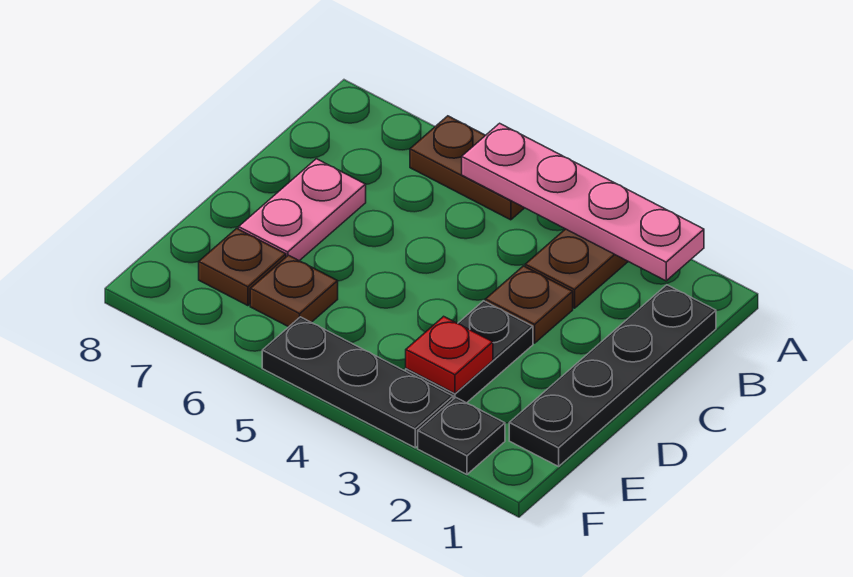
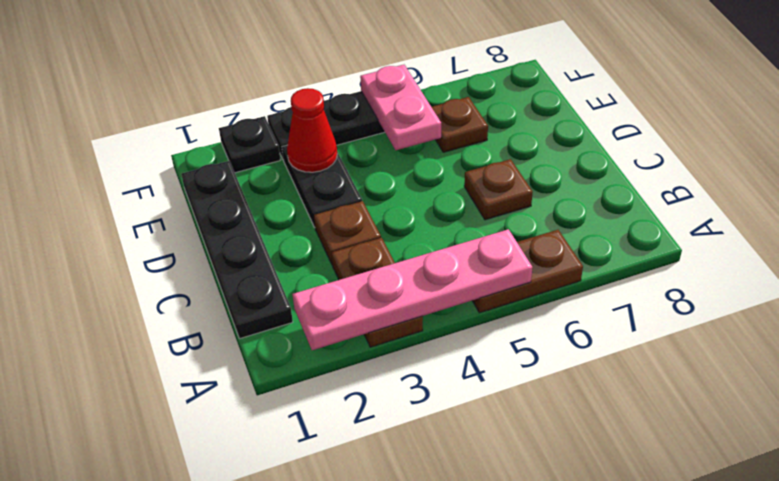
pink plate C7:D7 level 1 -> pink plate E5:F5 level 2
red plate E3 level 2 -> red cone E3 level 2
brown plate E7 level 1 -> brown plate C6 level 1

